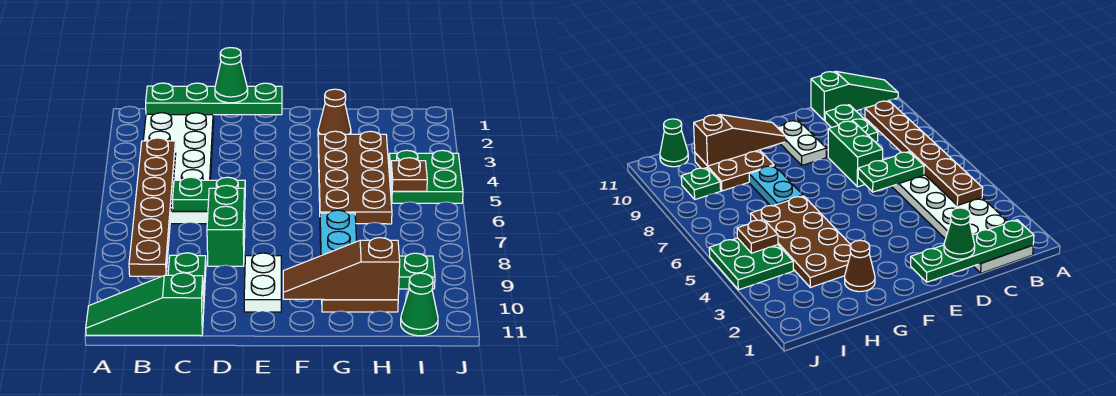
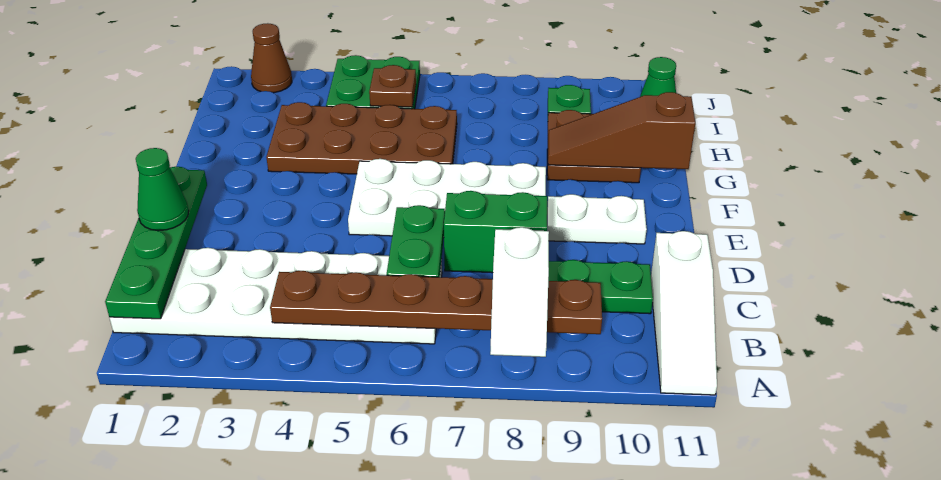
none -> white slope A8:B8 level 3 top B
green slope A11:C11 level 1 top C -> white slope A11:C11 level 1 top C
none -> white plate E5:F8 level 1
brown slope F10:H10 level 2 top H -> brown slope G9:G11 level 2 top 11
brown cone G2 level 1 -> brown cone J2 level 1
cyan plate G7:G8 level 1 -> none

